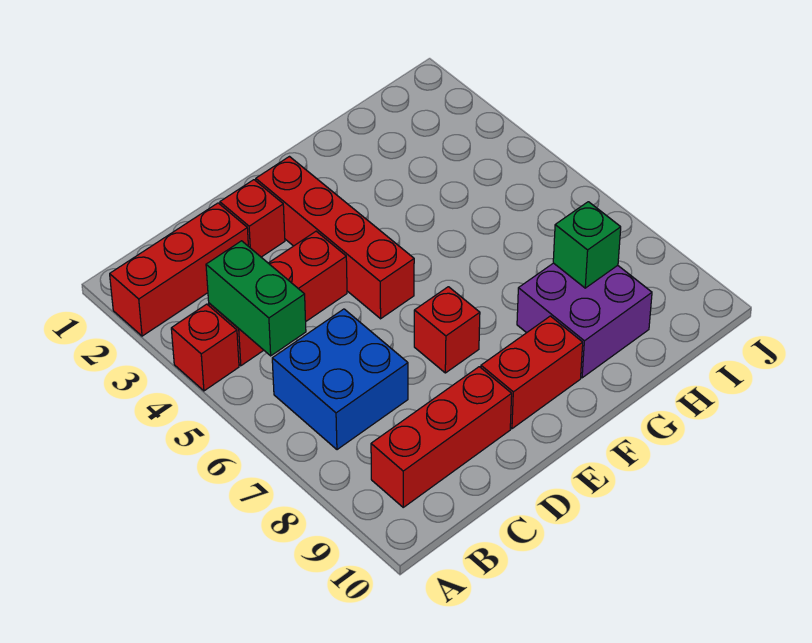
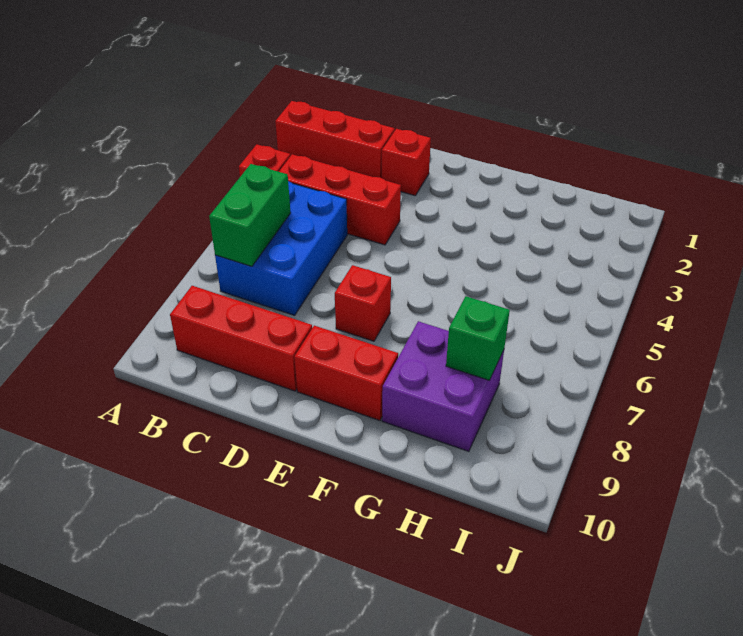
green brick B4:B5 level 2 -> green brick B6:B7 level 2
blue brick B6:C7 level 1 -> blue brick B5:C7 level 1
red brick E2:E5 level 1 -> none

